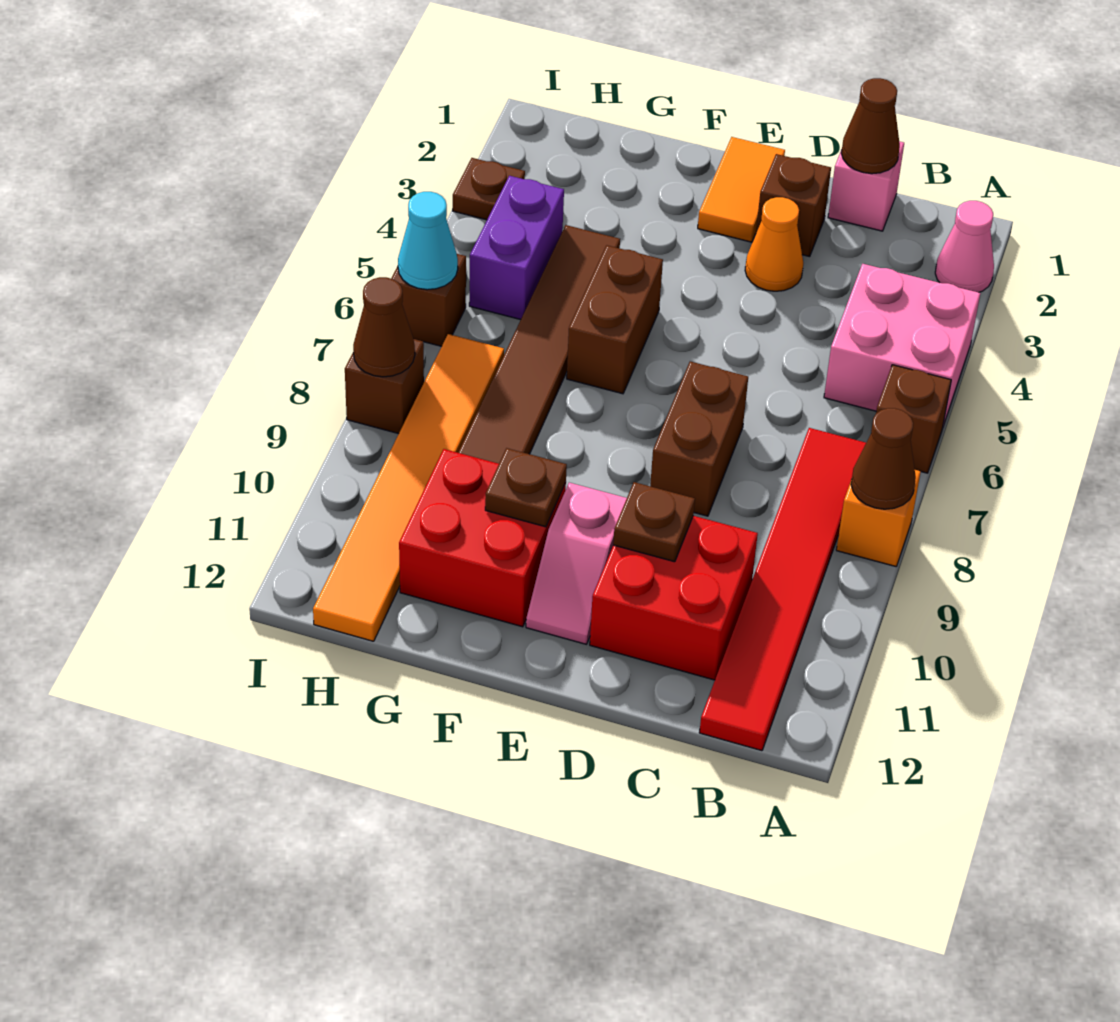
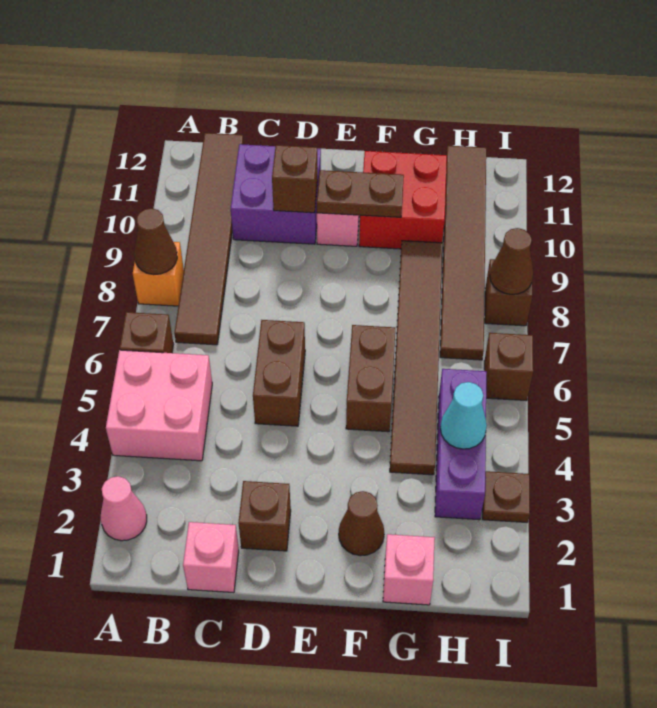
red tile B7:B12 level 1 -> brown tile B7:B12 level 1
brown cone C1 level 2 -> brown cone F2 level 1
red brick C10:D11 level 1 -> purple brick C10:D11 level 1
orange cone D3 level 1 -> none
brown brick D7:D8 level 1 -> brown brick D5:D6 level 1
brown plate D10 level 2 -> brown brick D10 level 2
orange tile E1:E2 level 1 -> none
brown plate F10 level 2 -> brown plate E10:F10 level 2
none -> pink brick G1 level 1
purple brick H4:H5 level 1 -> purple brick H3:H5 level 1
orange tile H7:H12 level 1 -> brown tile H7:H12 level 1
cyan cone I6 level 2 -> cyan cone H4 level 2

